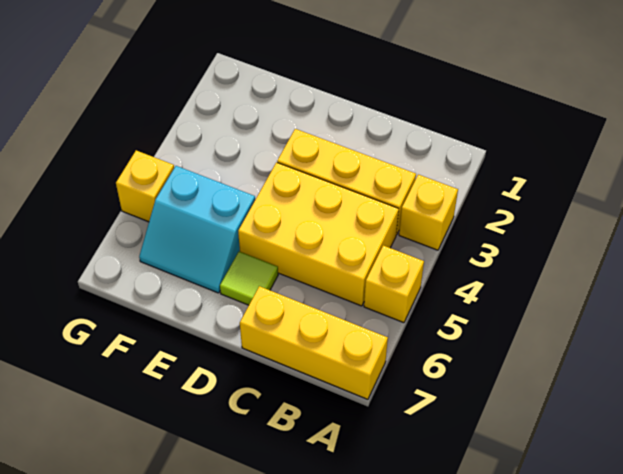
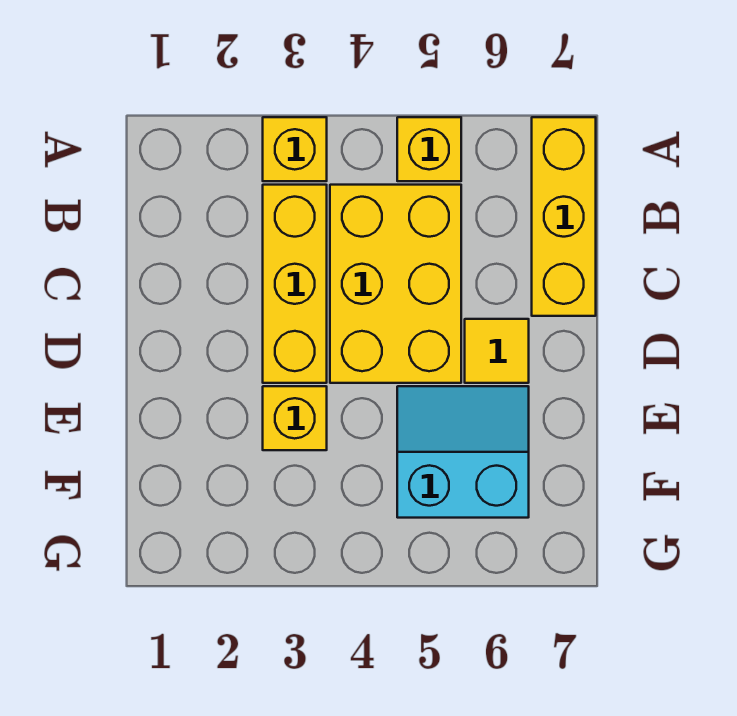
lime tile D6 level 1 -> yellow tile D6 level 1
cyan slope E5:F6 level 1 top 5 -> cyan slope E5:F6 level 1 top F
yellow brick G5 level 1 -> yellow brick E3 level 1

